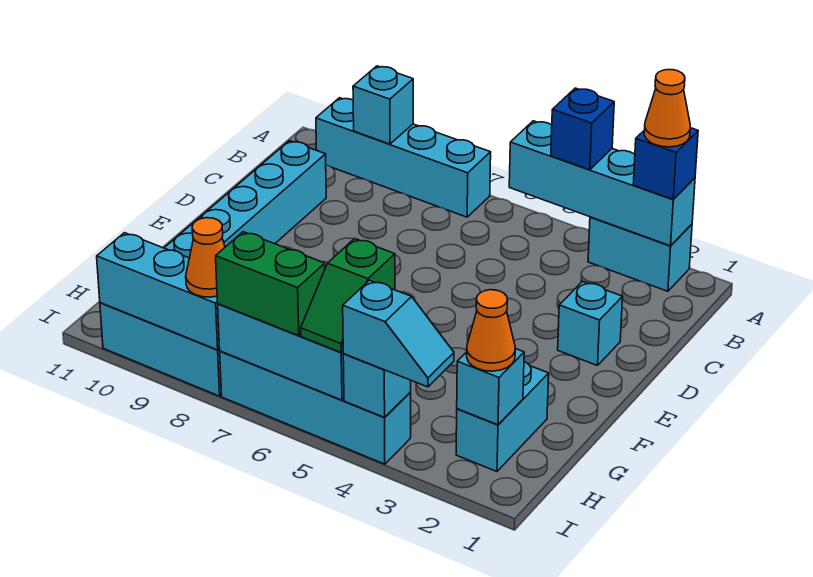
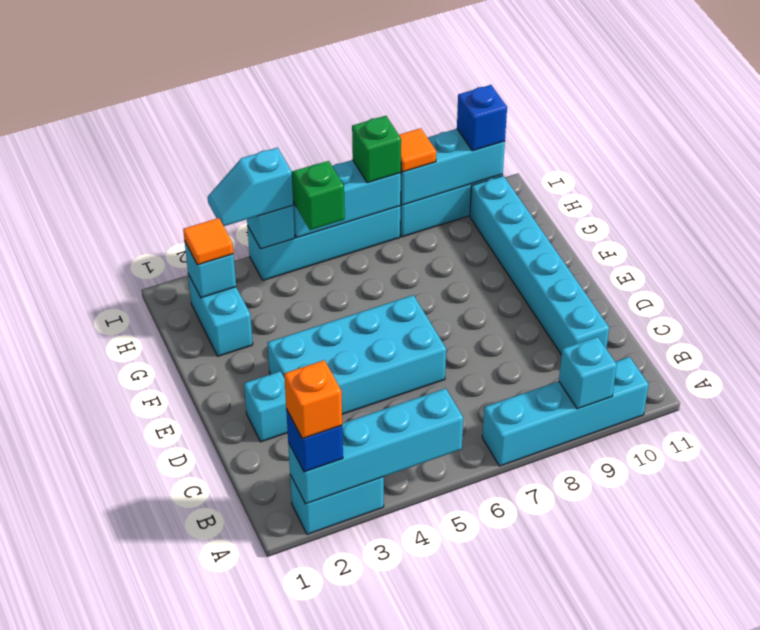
orange cone A2 level 4 -> orange brick A2 level 4
blue brick A4 level 3 -> blue brick I10 level 3
none -> cyan brick D3:E6 level 1
orange cone H2 level 3 -> orange tile H2 level 3
green brick I6:I7 level 3 -> green brick I7 level 3
orange cone I8 level 3 -> orange tile I8 level 3

